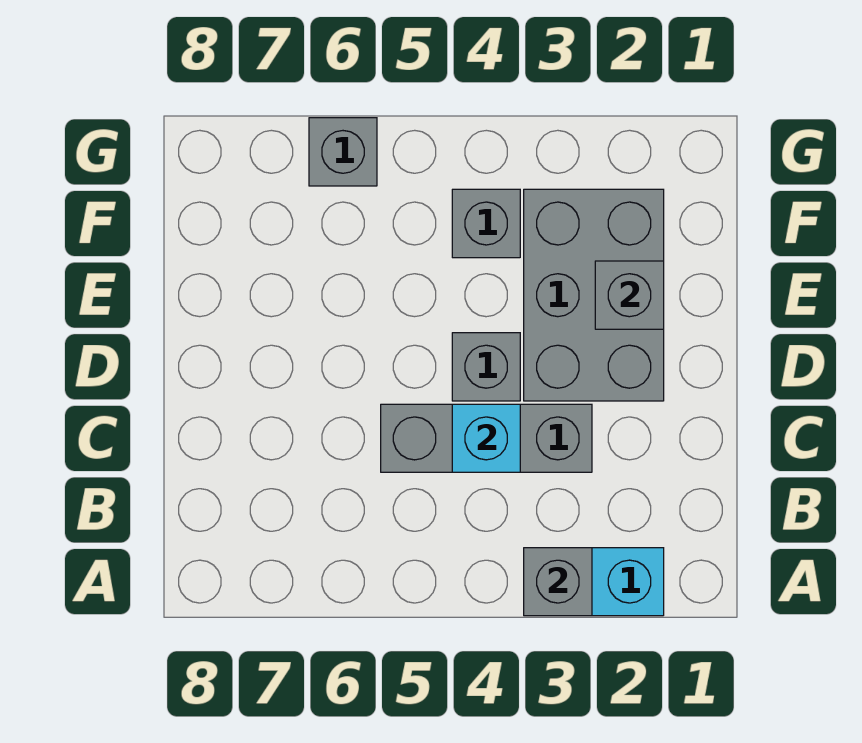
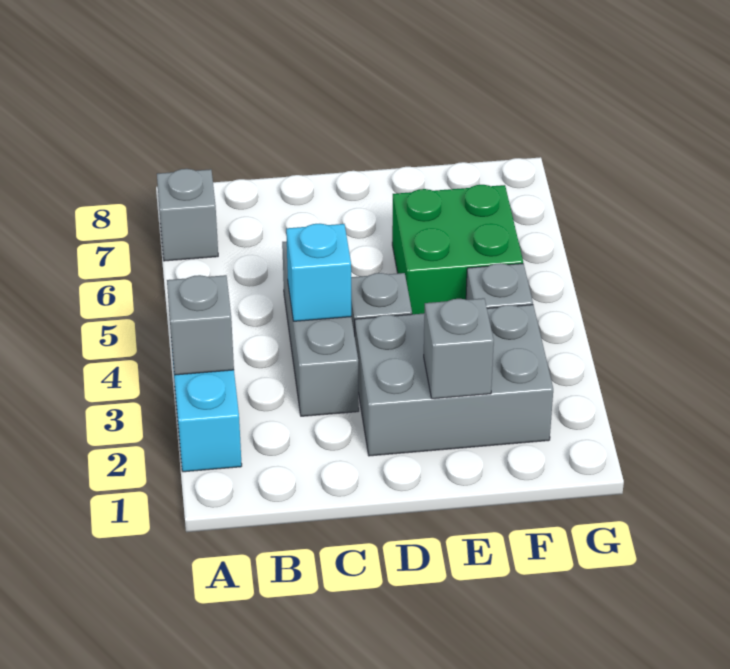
none -> green brick E5:F6 level 1
grey brick G6 level 1 -> grey brick A7 level 1

